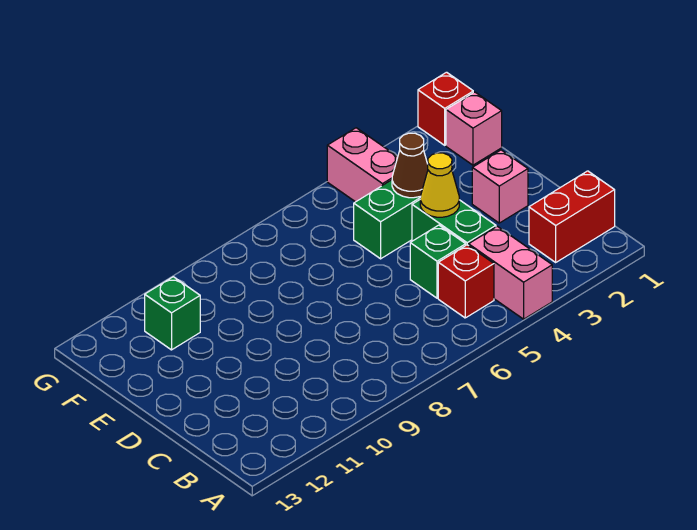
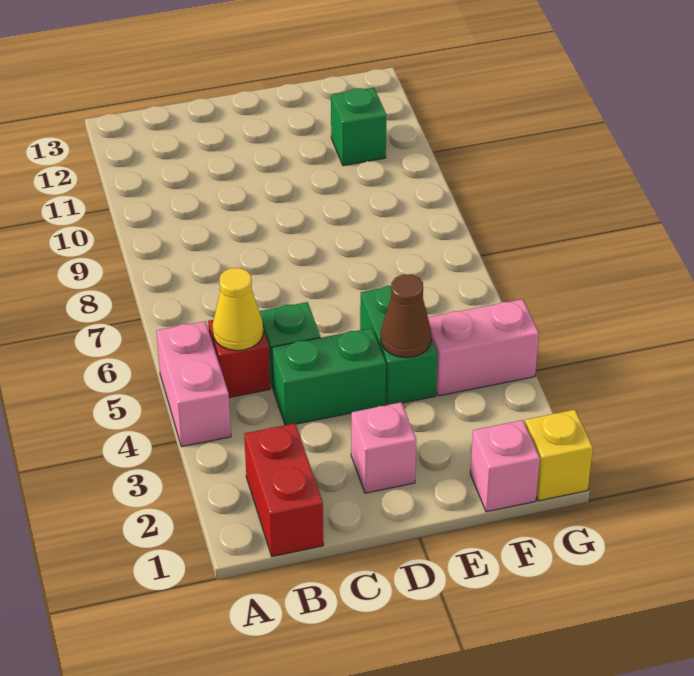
pink brick A4:B4 level 1 -> pink brick A4:A5 level 1
yellow cone D4 level 2 -> yellow cone B5 level 2
red brick G1 level 1 -> yellow brick G1 level 1

